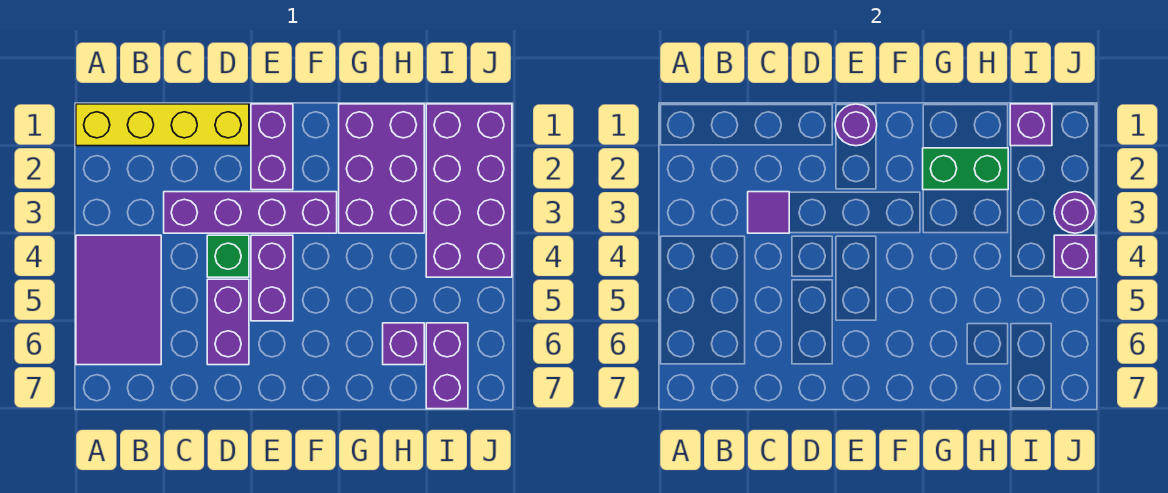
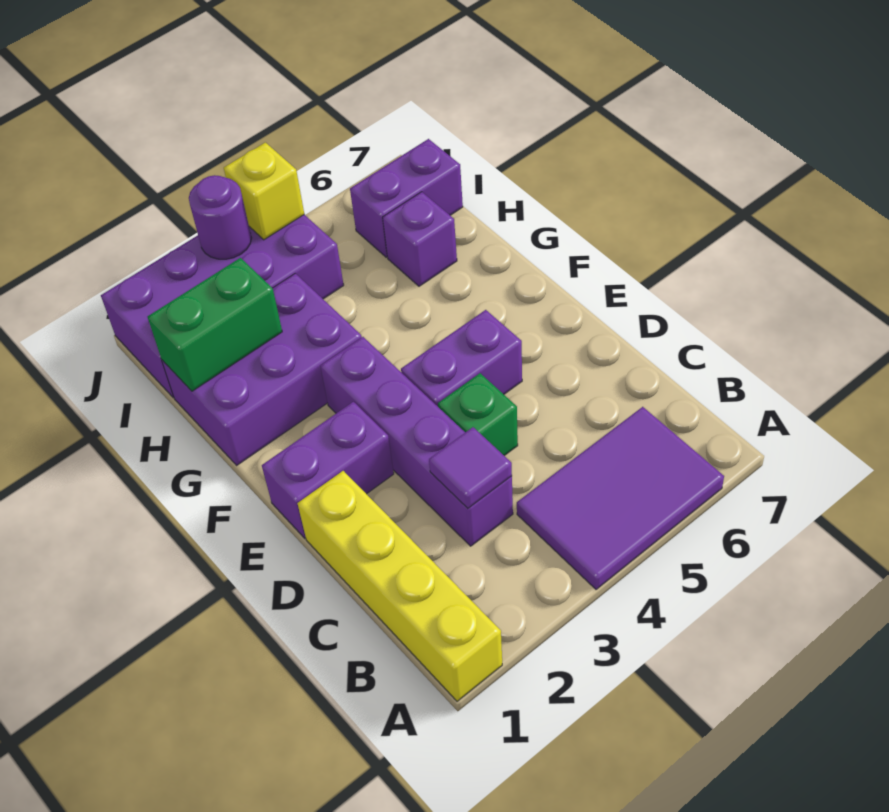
purple brick D5:D6 level 1 -> none
purple round brick E1 level 2 -> none
green brick G2:H2 level 2 -> green brick H1:H2 level 2
purple brick I1 level 2 -> none
purple brick J4 level 2 -> yellow brick J4 level 2

